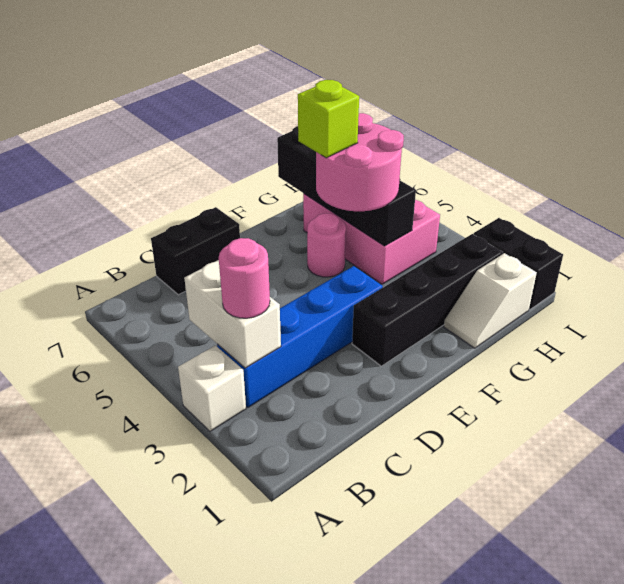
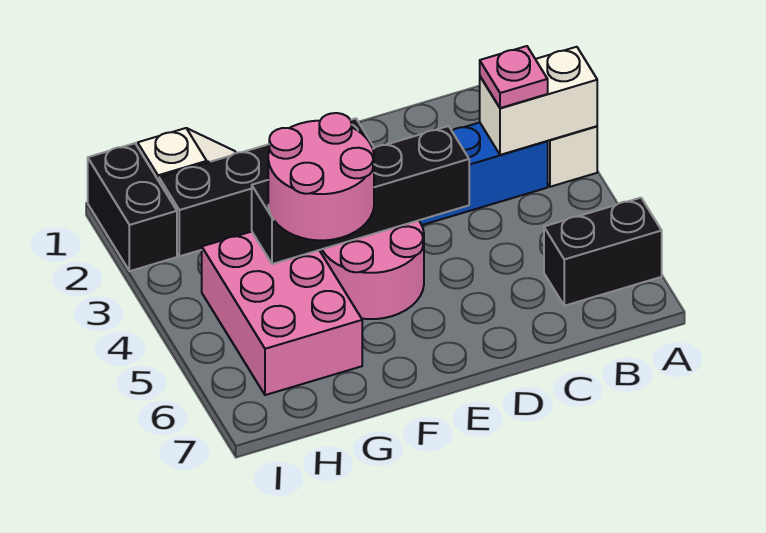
white brick B3:B4 level 2 -> white brick A3:B3 level 2
pink round brick B3 level 3 -> pink plate B3 level 3
black brick C7:D7 level 1 -> black brick A6:B6 level 1
pink round brick F5 level 1 -> pink round brick E4:F5 level 1
lime brick F5 level 4 -> none
black brick G4:G7 level 2 -> black brick D4:G4 level 2

